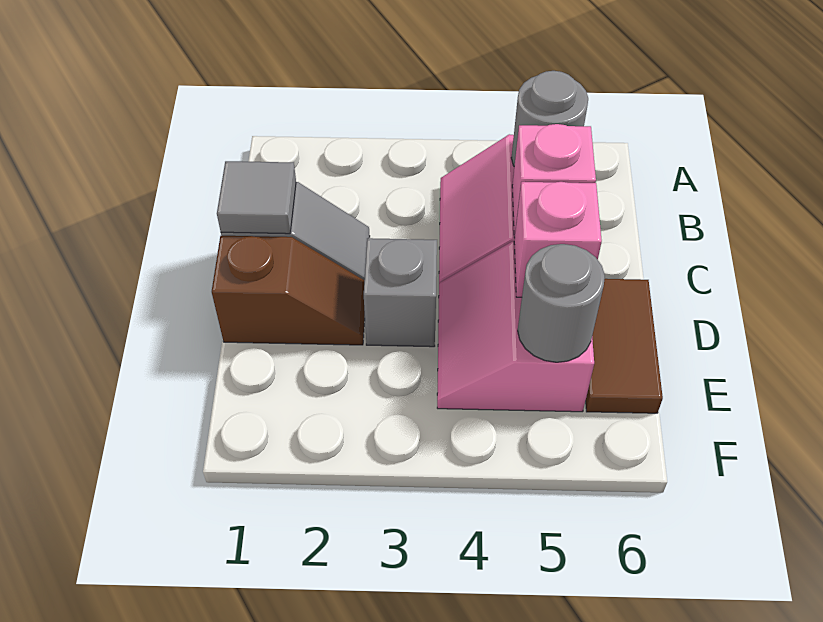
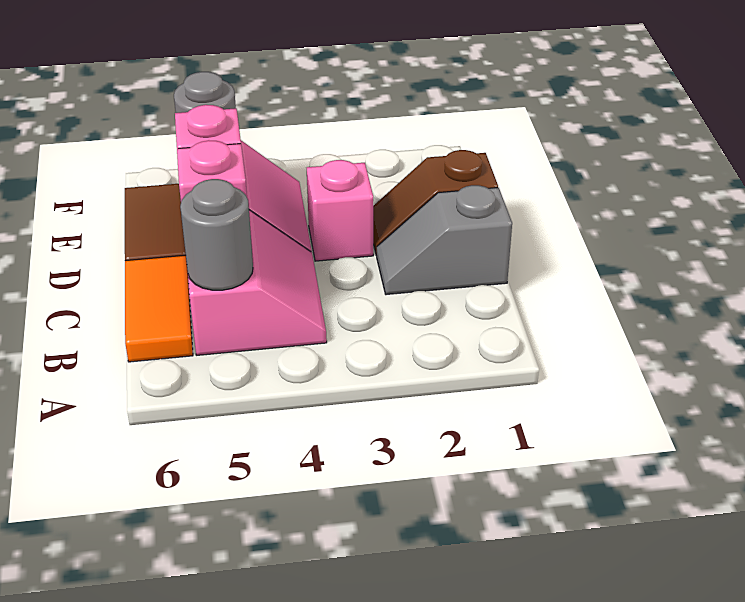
none -> orange tile B6:C6 level 1
grey tile C1 level 2 -> none
grey brick D3 level 1 -> pink brick D3 level 1

